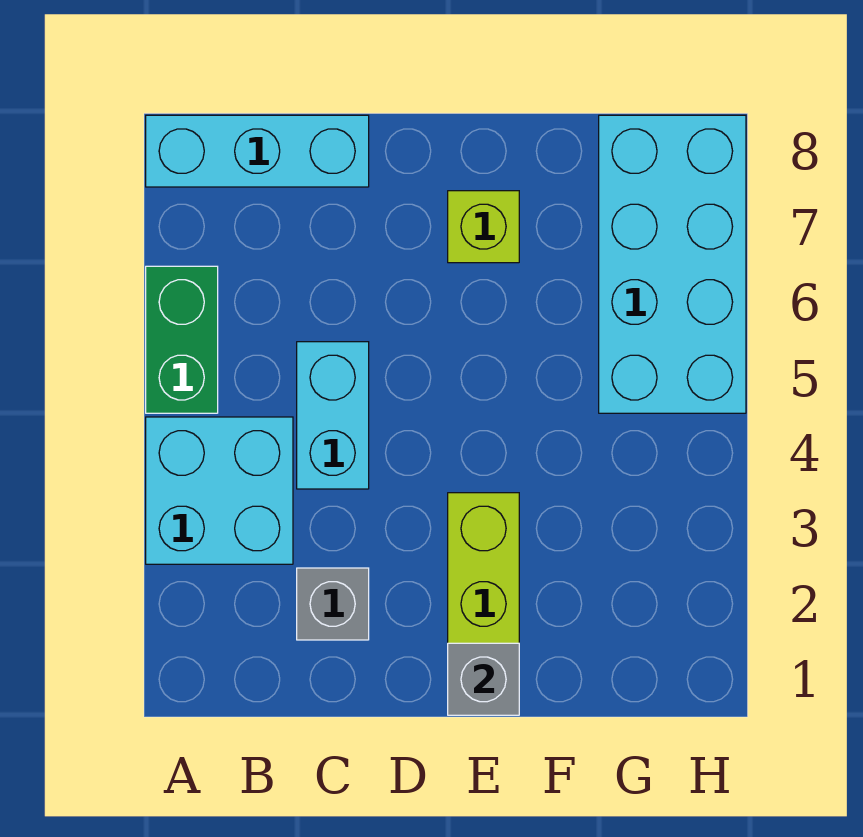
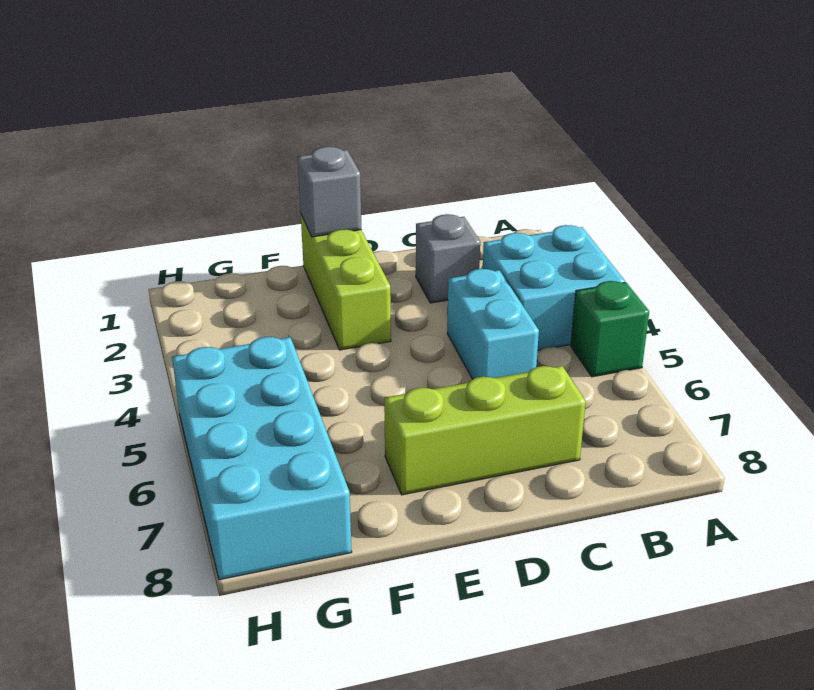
green brick A5:A6 level 1 -> green brick A5 level 1
cyan brick A8:C8 level 1 -> none
lime brick E7 level 1 -> lime brick C7:E7 level 1

